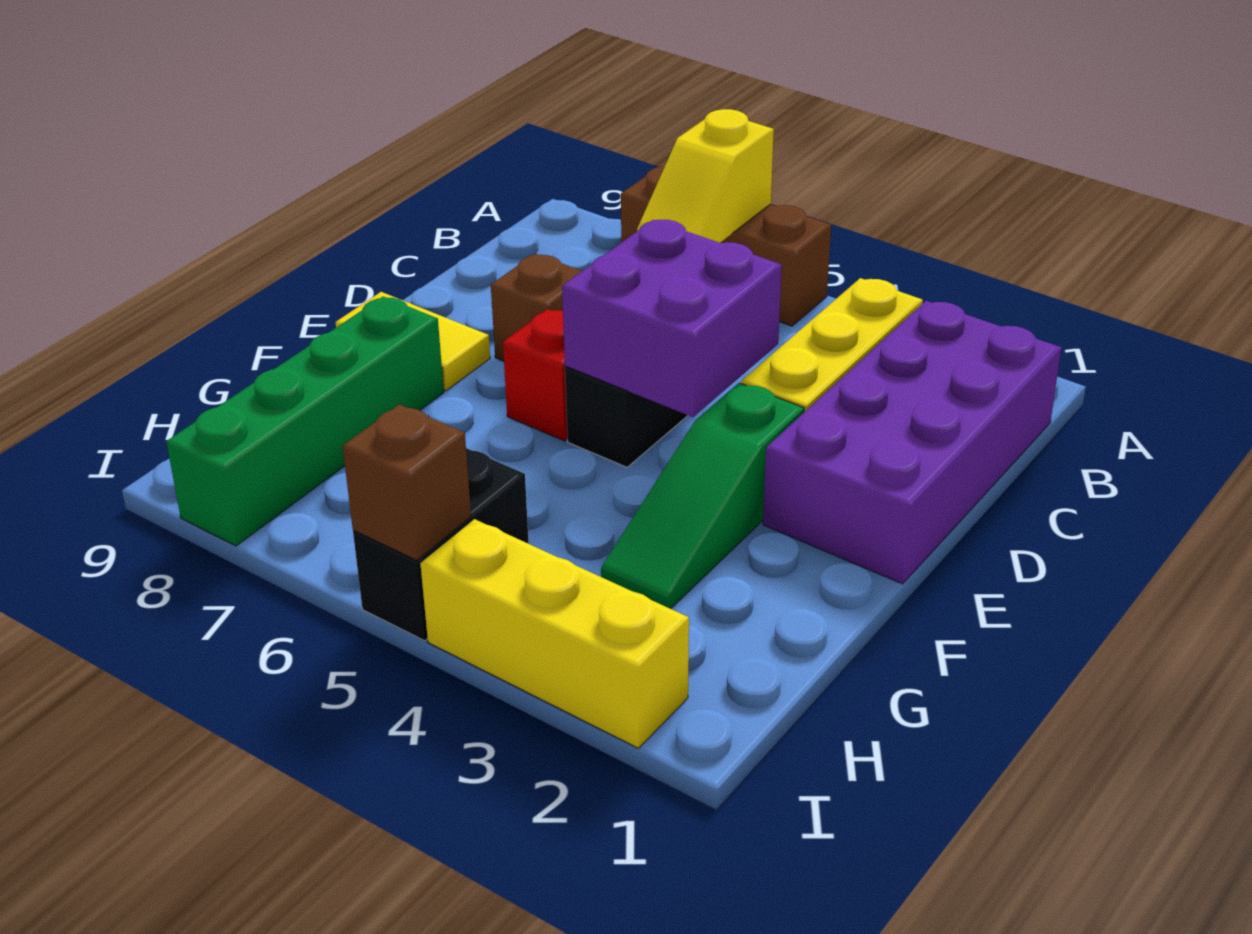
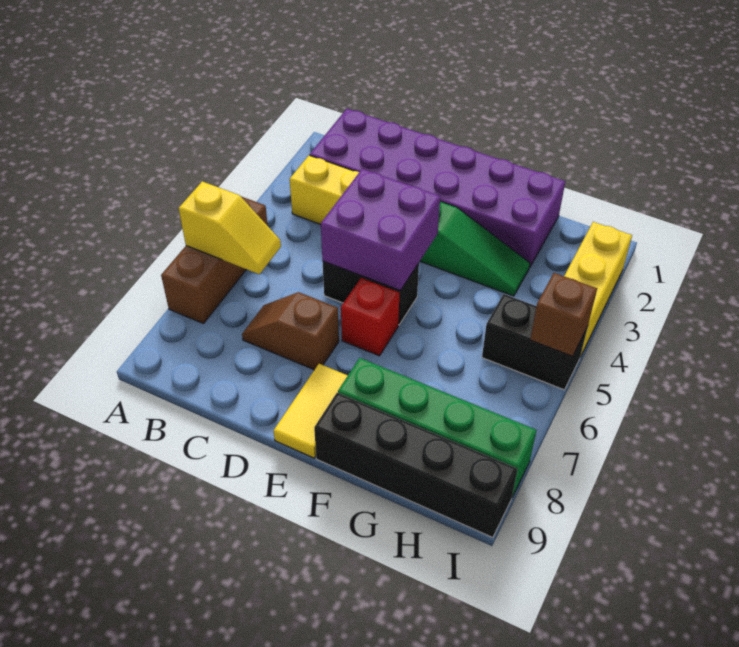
purple brick B1:E2 level 1 -> purple brick B1:G2 level 1
none -> black brick F9:I9 level 1

